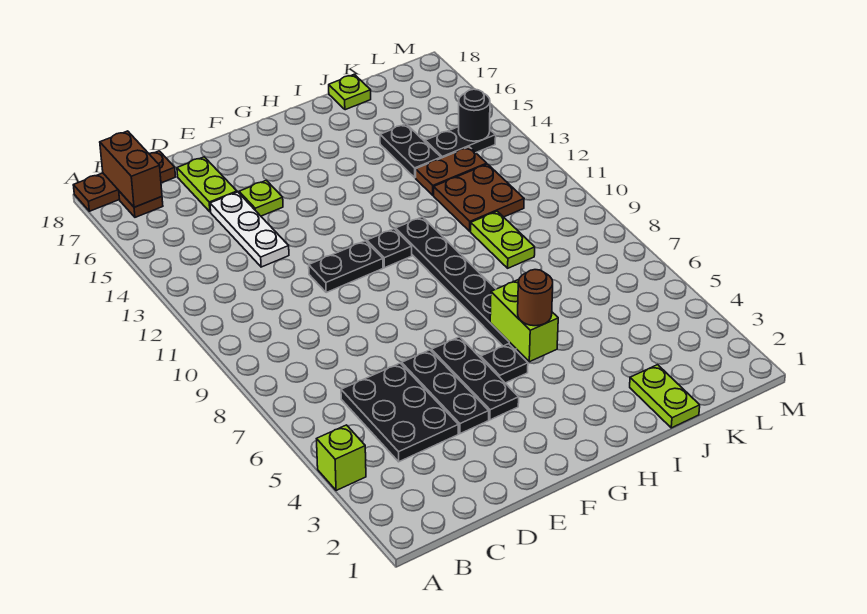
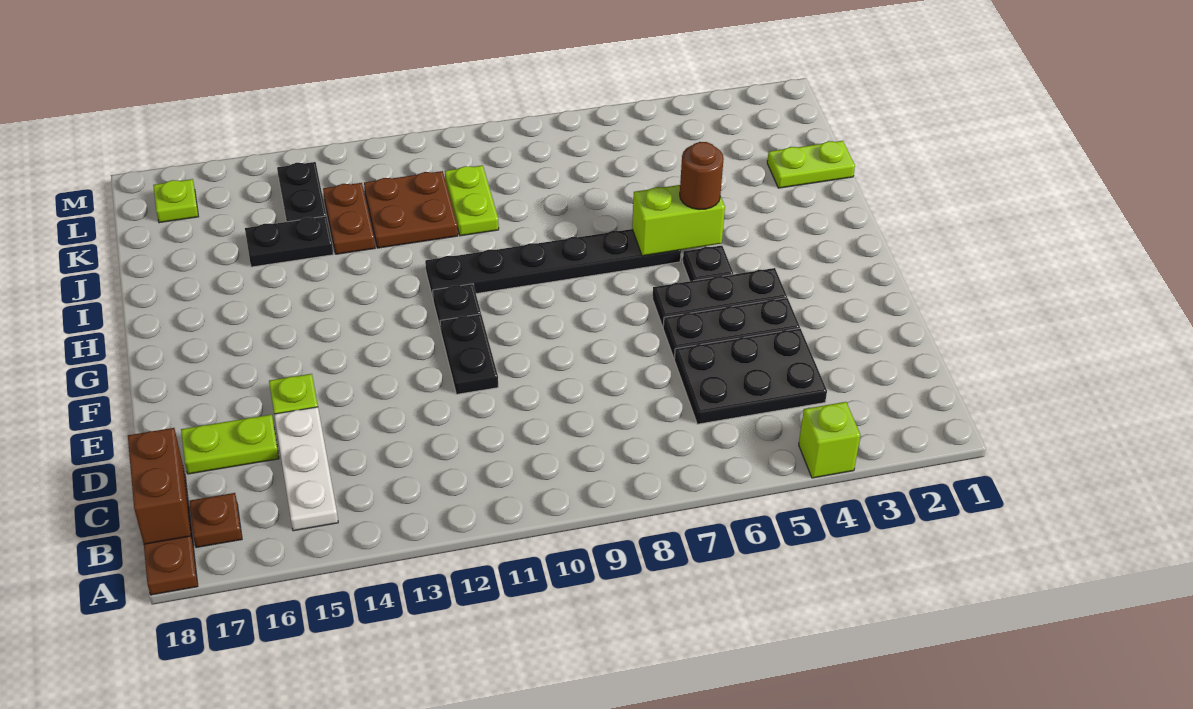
brown brick B17:B18 level 2 -> brown brick B18:C18 level 2
white plate D13:D15 level 1 -> white plate B15:D15 level 1
lime plate J9:J10 level 1 -> lime plate J10:K10 level 1
lime plate J18 level 1 -> lime plate L17 level 1
black round brick L14 level 2 -> none

